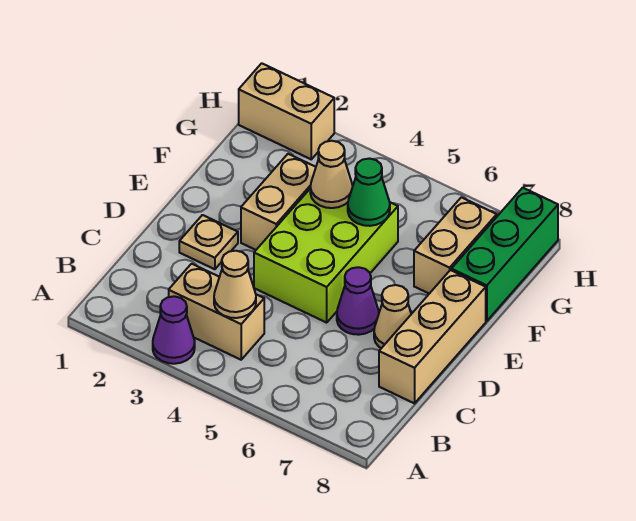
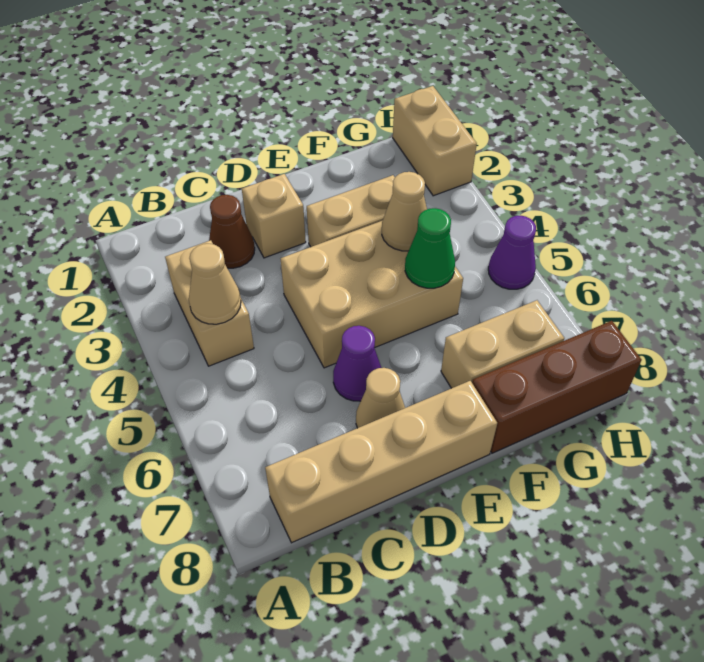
purple cone A3 level 1 -> purple cone H5 level 1
none -> brown cone C2 level 1
tan brick C8:E8 level 1 -> tan brick B8:E8 level 1
tan plate D2 level 1 -> tan brick D2 level 1
lime brick D4:F5 level 1 -> tan brick D4:F5 level 1
green brick F8:H8 level 1 -> brown brick F8:H8 level 1

